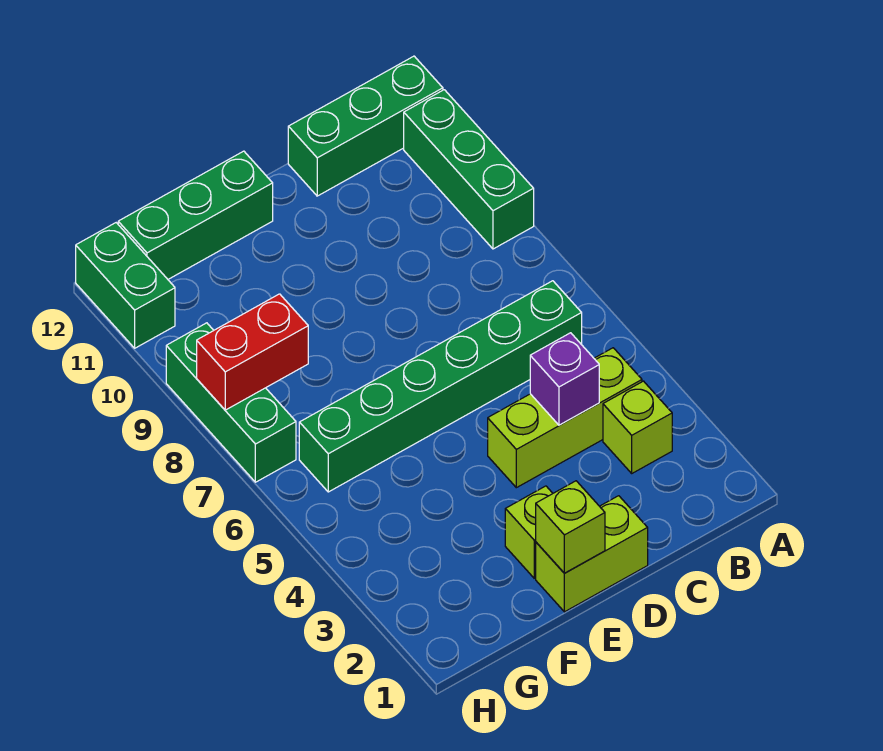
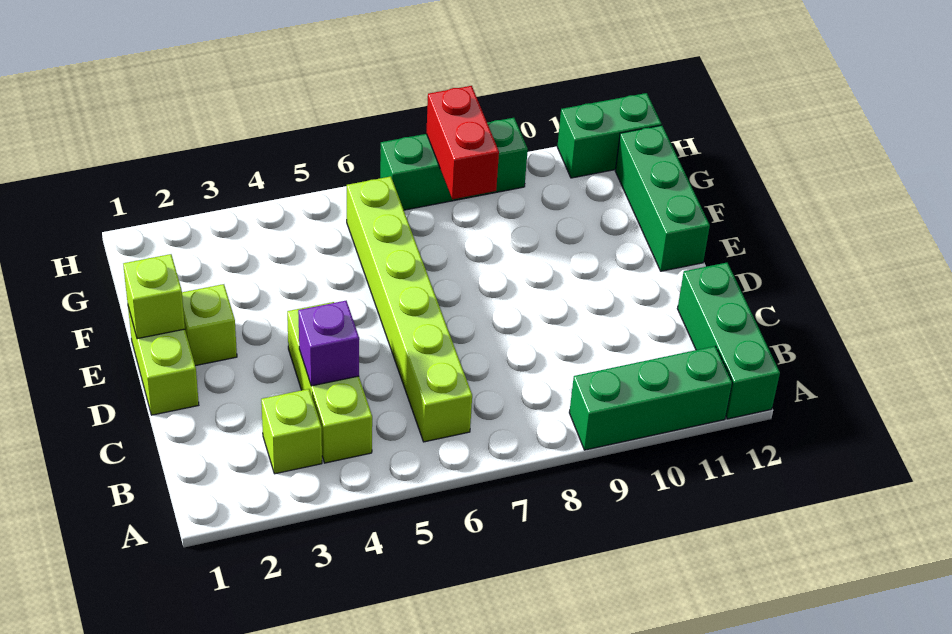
green brick B6:G6 level 1 -> lime brick B6:G6 level 1

